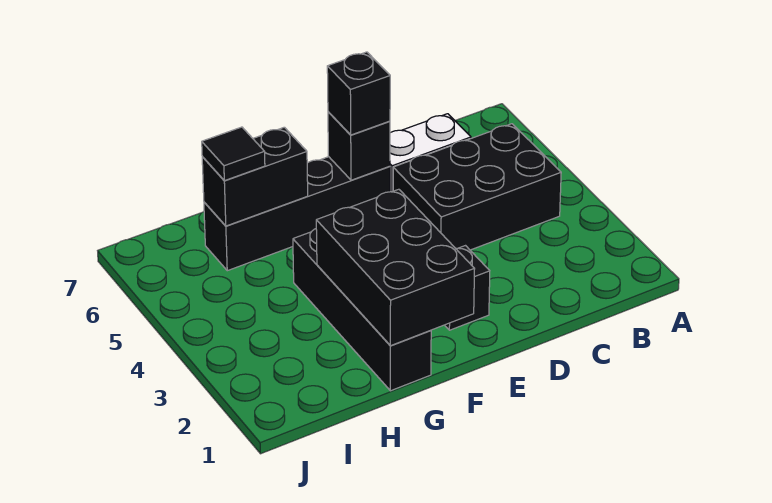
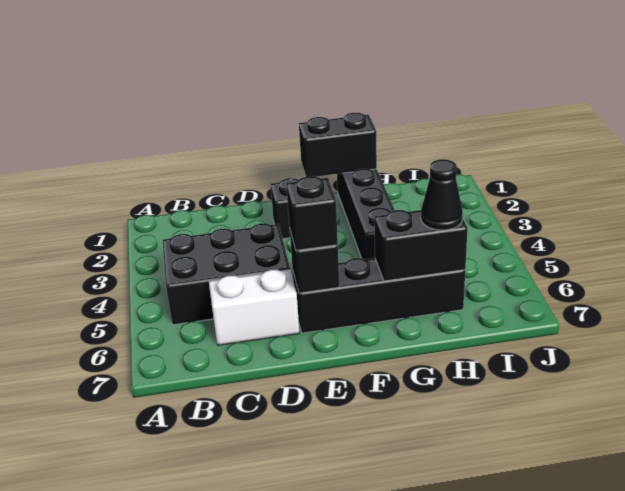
black brick F1:G3 level 2 -> black brick F1:G1 level 2
black tile H6 level 3 -> black cone H6 level 3

